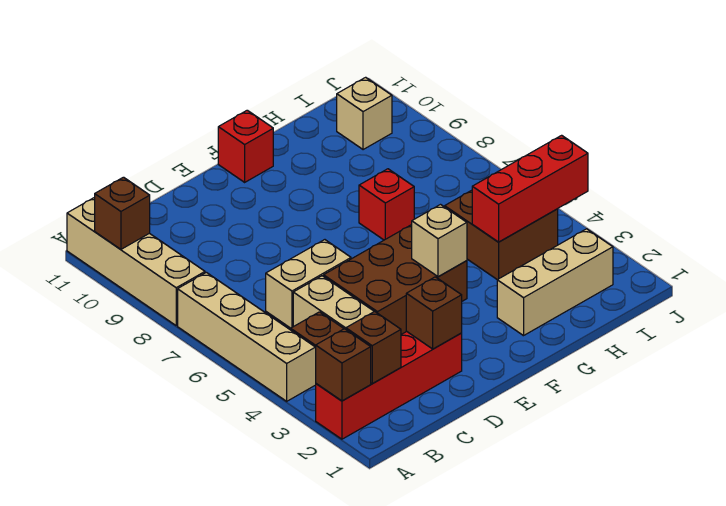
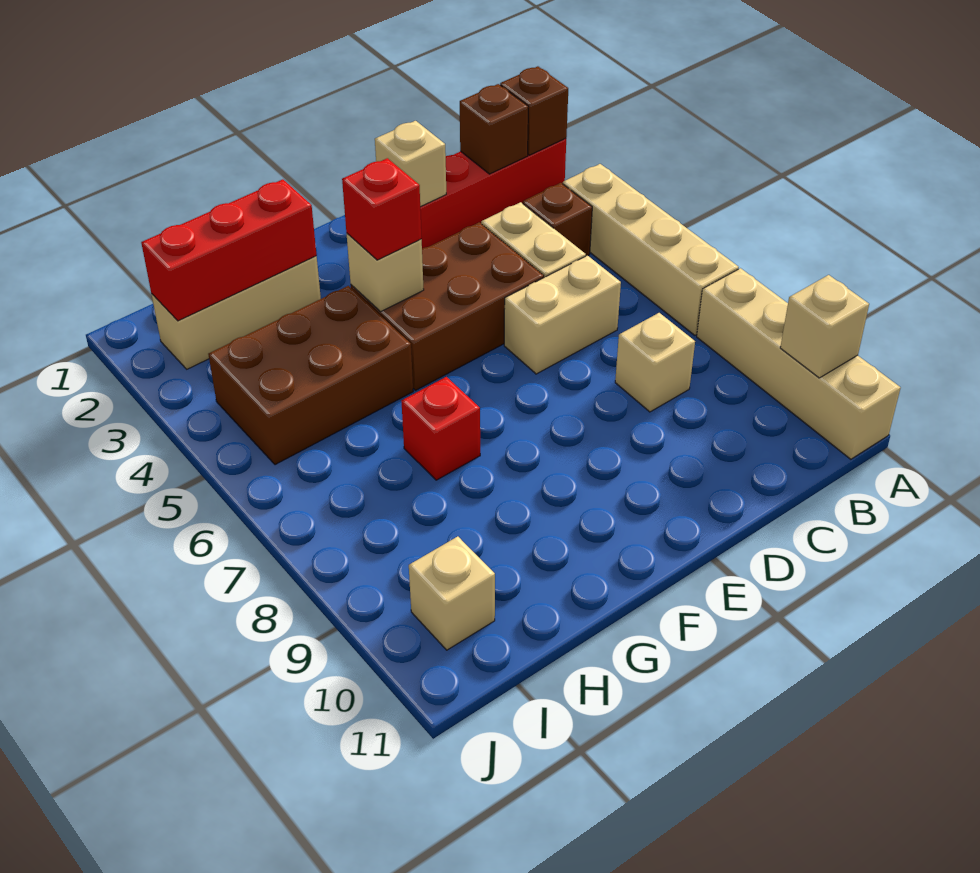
brown brick A10 level 2 -> tan brick A10 level 2
none -> tan brick C8 level 1
brown brick D2 level 2 -> tan brick D2 level 2
red brick F11 level 1 -> red brick F4 level 3
brown brick H4:I5 level 1 -> brown brick G4:I5 level 1
red brick H4:J4 level 2 -> red brick G2:I2 level 2

